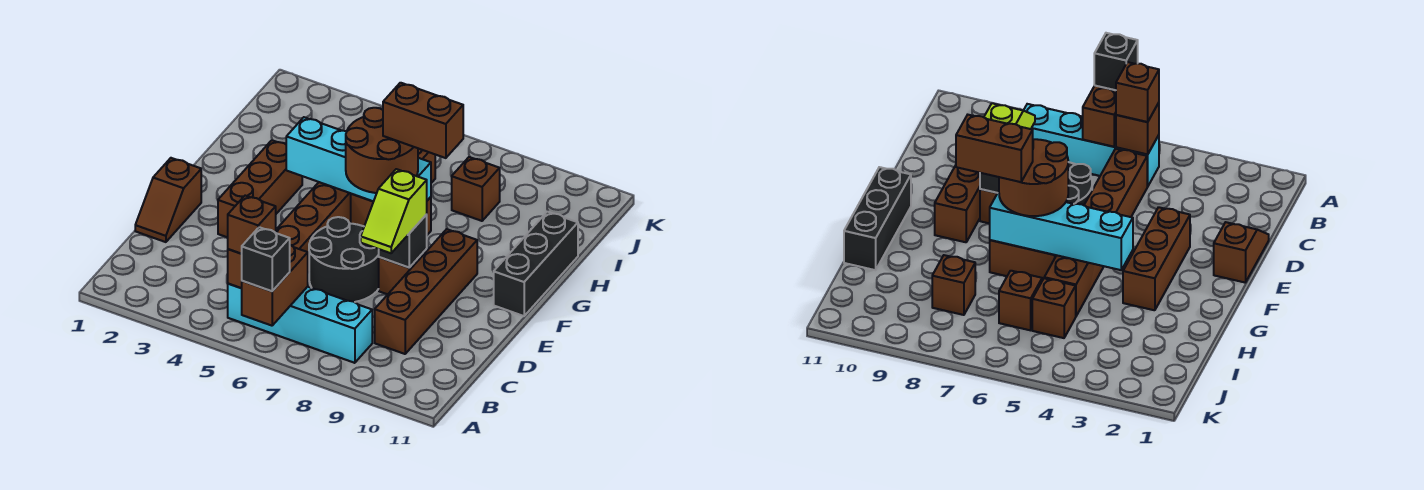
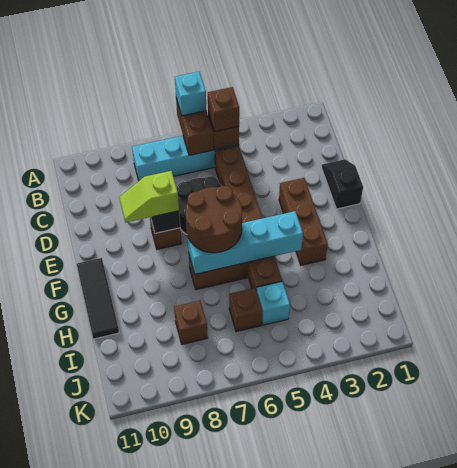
black brick A6 level 3 -> cyan brick A6 level 3
brown brick C9:F9 level 1 -> none
brown slope D1:E1 level 1 top E -> black slope D1:E1 level 1 top E
lime slope D8:E8 level 3 top E -> lime slope E8:E9 level 3 top 8
black brick F11:H11 level 1 -> black tile F11:H11 level 1
brown brick G7:G8 level 4 -> none
brown brick I5 level 1 -> cyan brick I5 level 1

